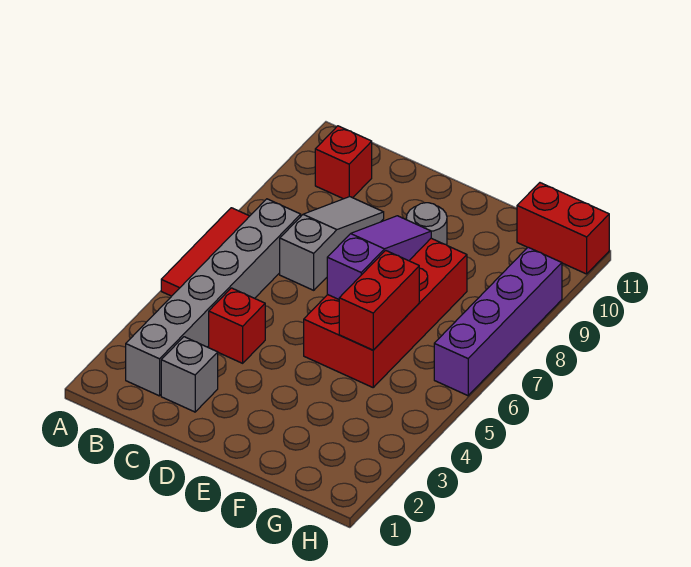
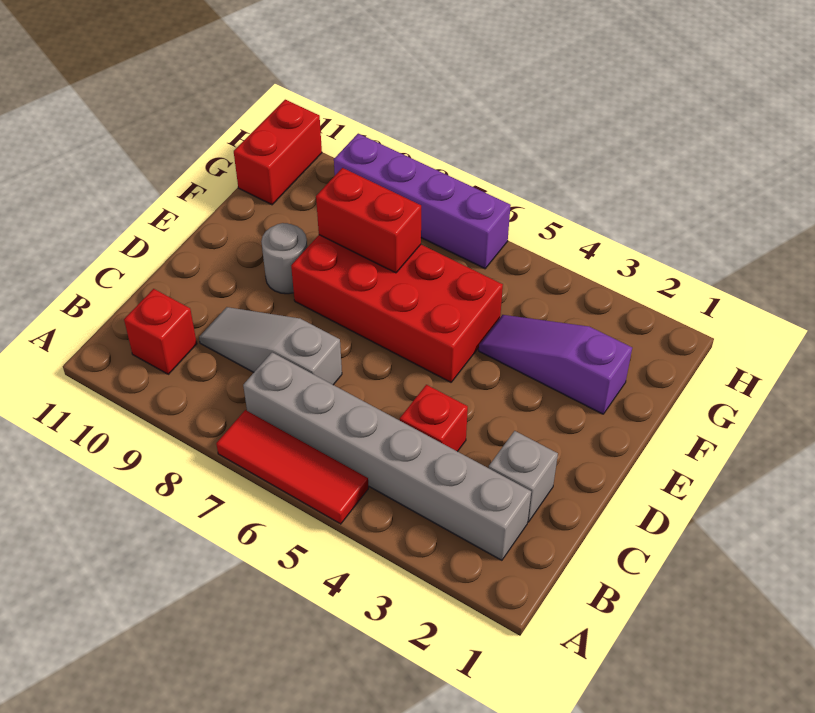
purple slope E6:E8 level 2 top 6 -> purple slope F2:F4 level 1 top 2
red brick F5:F6 level 2 -> red brick F7:F8 level 2

